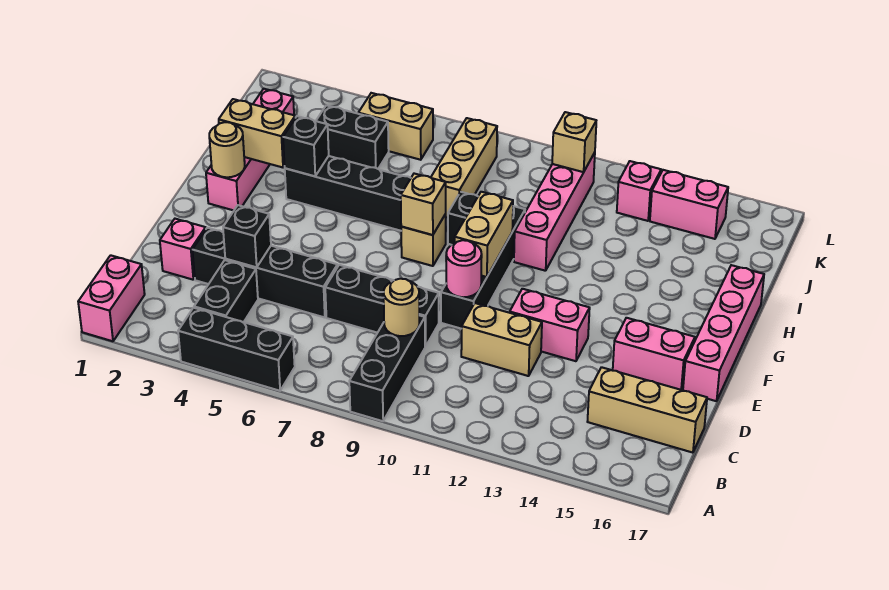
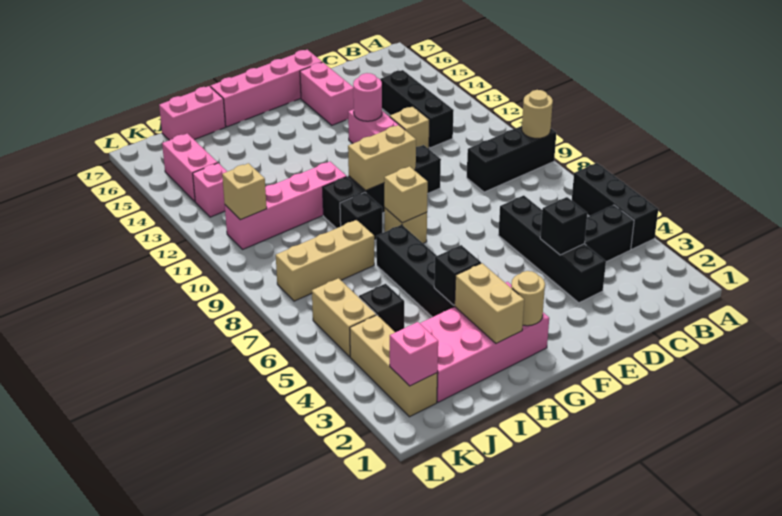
pink brick A1:B1 level 1 -> pink brick I17:J17 level 1
tan round brick C9 level 2 -> tan round brick A9 level 2
tan brick C15:C17 level 1 -> tan brick K2:K4 level 1
pink brick D2 level 1 -> pink brick K2 level 2
black brick D7:D9 level 1 -> black brick C12:C14 level 1
tan brick D11:D12 level 1 -> tan brick D12 level 1
pink round brick E10 level 2 -> pink round brick E13 level 2
pink brick G2:J2 level 1 -> pink brick G2:J3 level 1
black brick J4:J5 level 1 -> black brick J5 level 1

